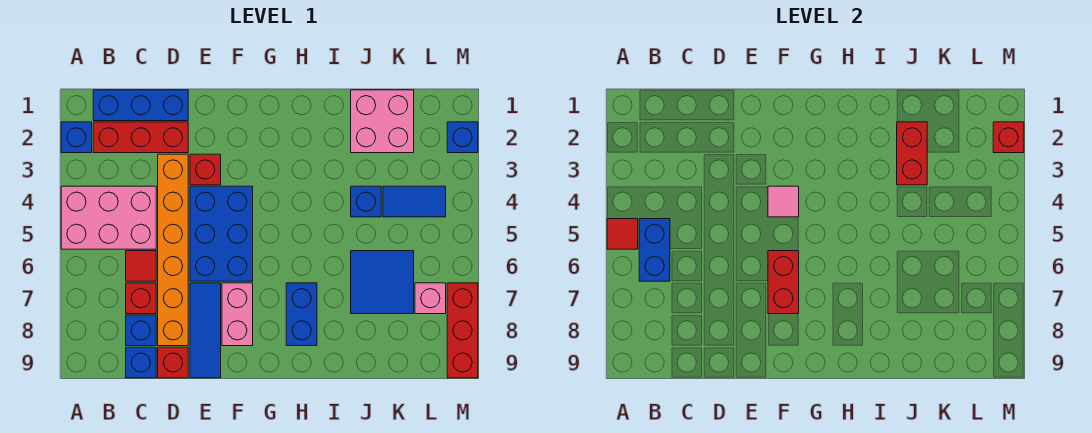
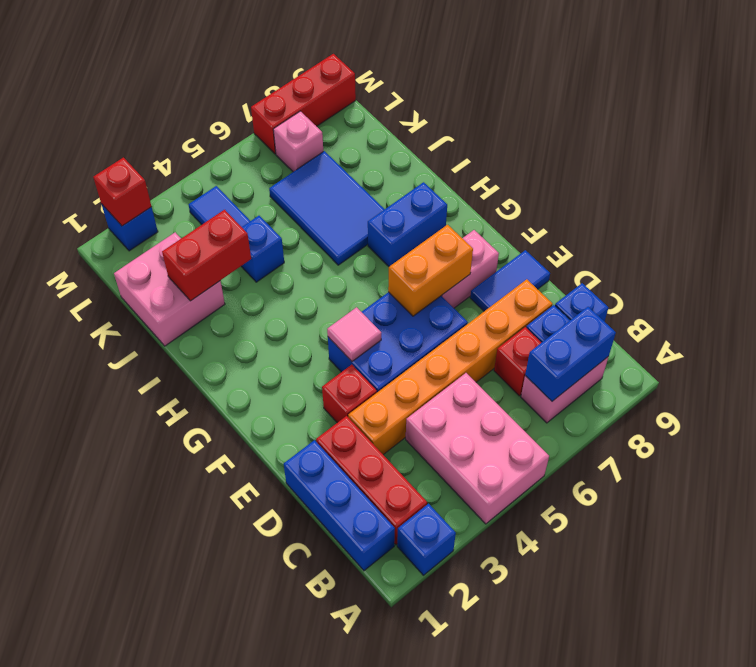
red tile A5 level 2 -> none
blue brick B5:B6 level 2 -> blue brick B7:B8 level 2
none -> pink brick B7:B8 level 1
red tile C6 level 1 -> none
red brick D9 level 1 -> none
blue tile E7:E9 level 1 -> blue tile E8:E9 level 1
red brick F6:F7 level 2 -> orange brick F6:F7 level 2
blue tile J6:K7 level 1 -> blue tile I6:K7 level 1

